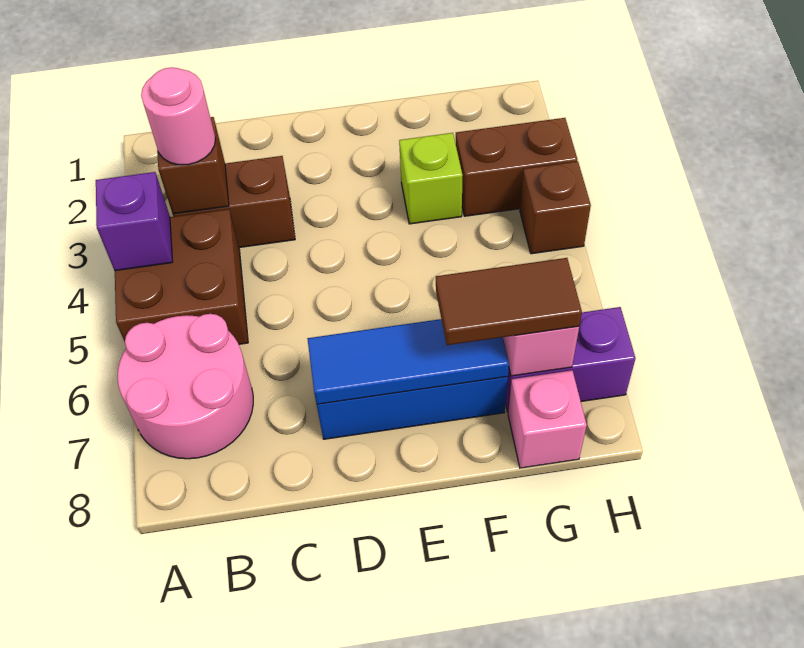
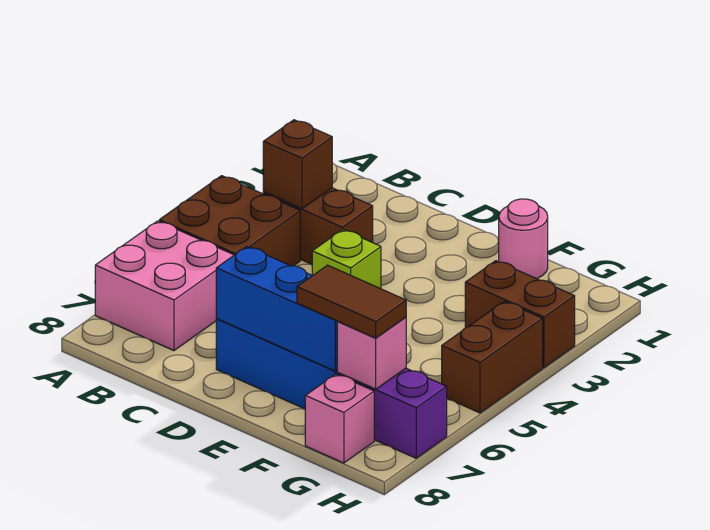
purple brick A4 level 2 -> none
pink round brick A6:B7 level 1 -> pink brick A6:B7 level 1
pink round brick B3 level 3 -> pink round brick F1 level 1
blue tile D7:F7 level 2 -> blue brick D7:F7 level 2
lime brick F3 level 1 -> lime brick D4 level 1
brown brick H4 level 1 -> brown brick H4:H5 level 1

